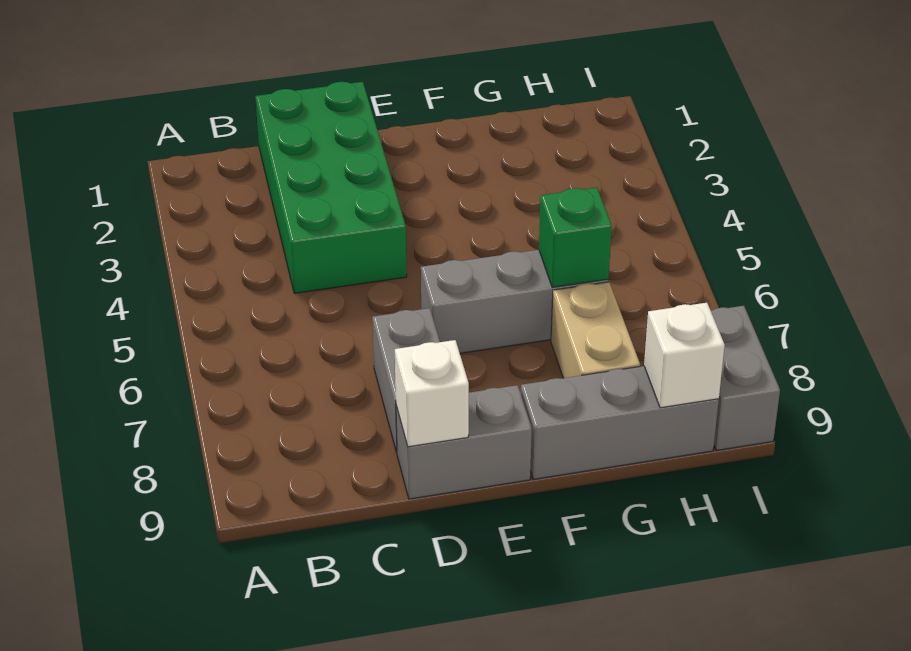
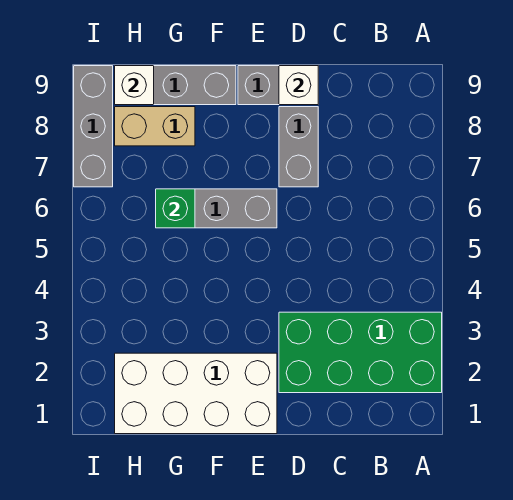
green brick C1:D4 level 1 -> green brick A2:D3 level 1
none -> white brick E1:H2 level 1
tan brick G7:G8 level 1 -> tan brick G8:H8 level 1
grey brick I8:I9 level 1 -> grey brick I7:I9 level 1

